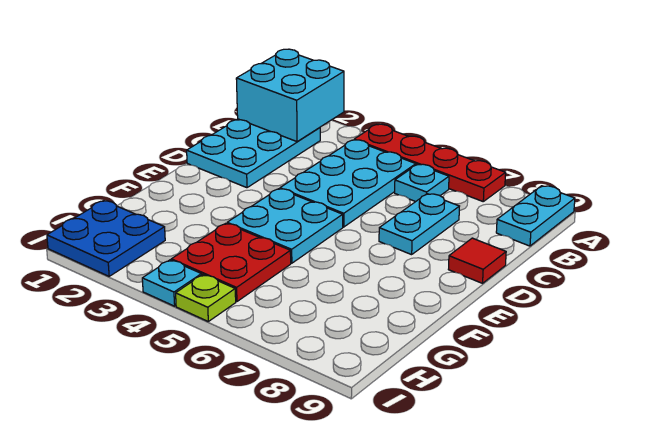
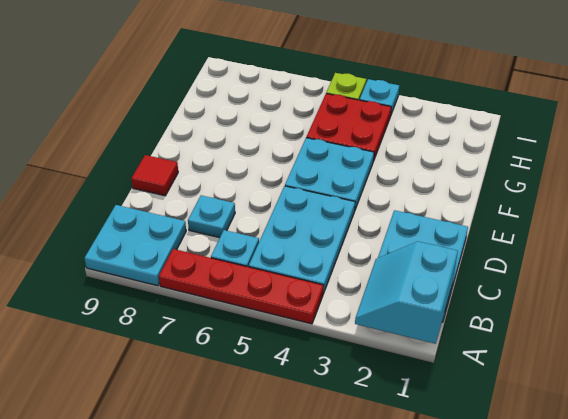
cyan brick A1:B2 level 2 -> cyan slope A1:B2 level 2 top 1
cyan plate A9:B9 level 1 -> cyan plate A8:B9 level 1
cyan plate C7:D7 level 1 -> cyan plate C7 level 1
blue plate H1:I2 level 1 -> none

